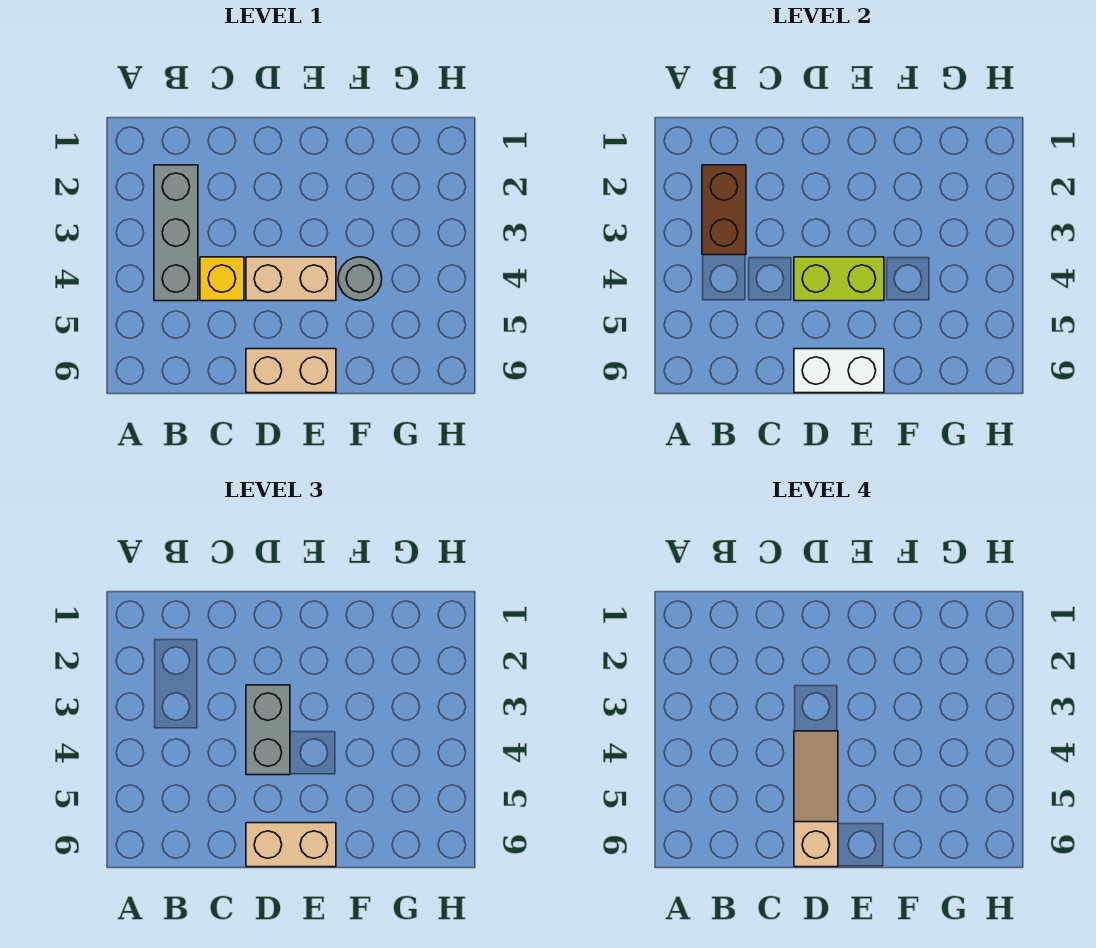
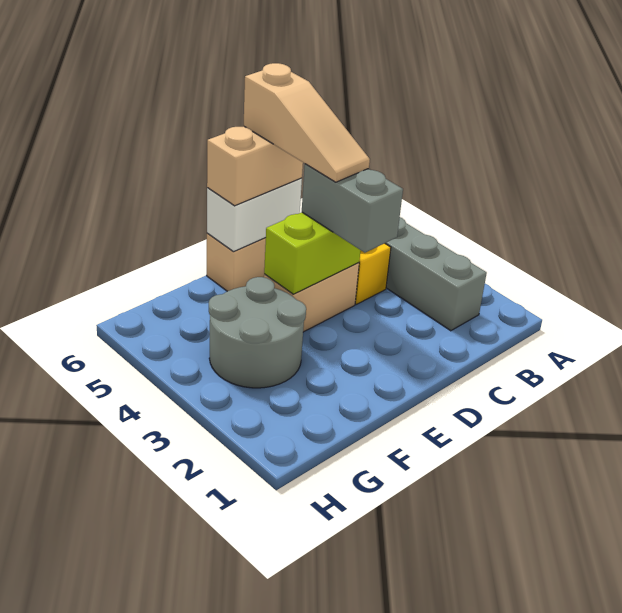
brown brick B2:B3 level 2 -> none
grey round brick F4 level 1 -> grey round brick F3:G4 level 1

